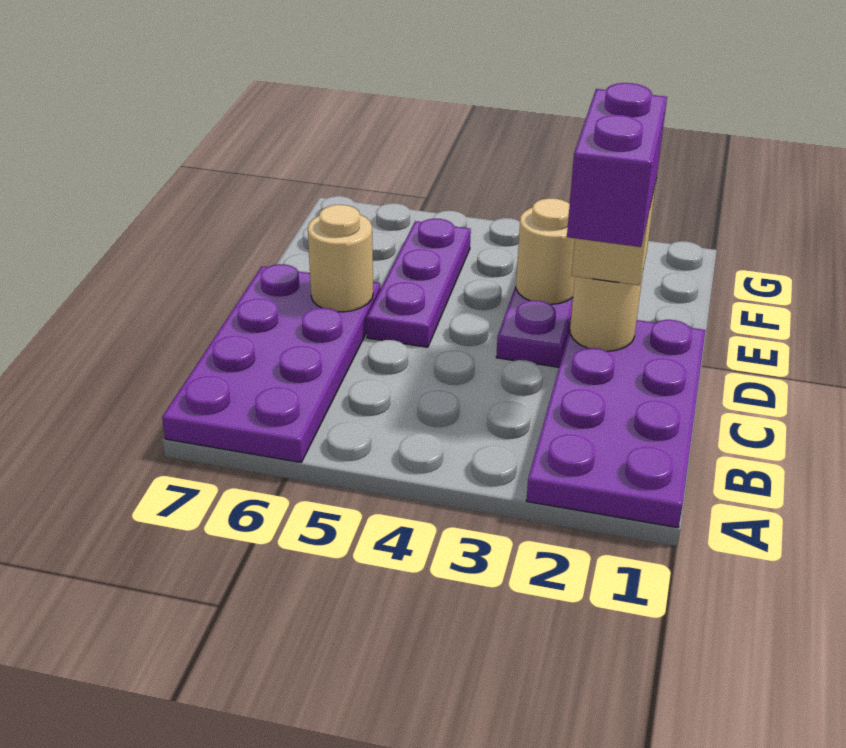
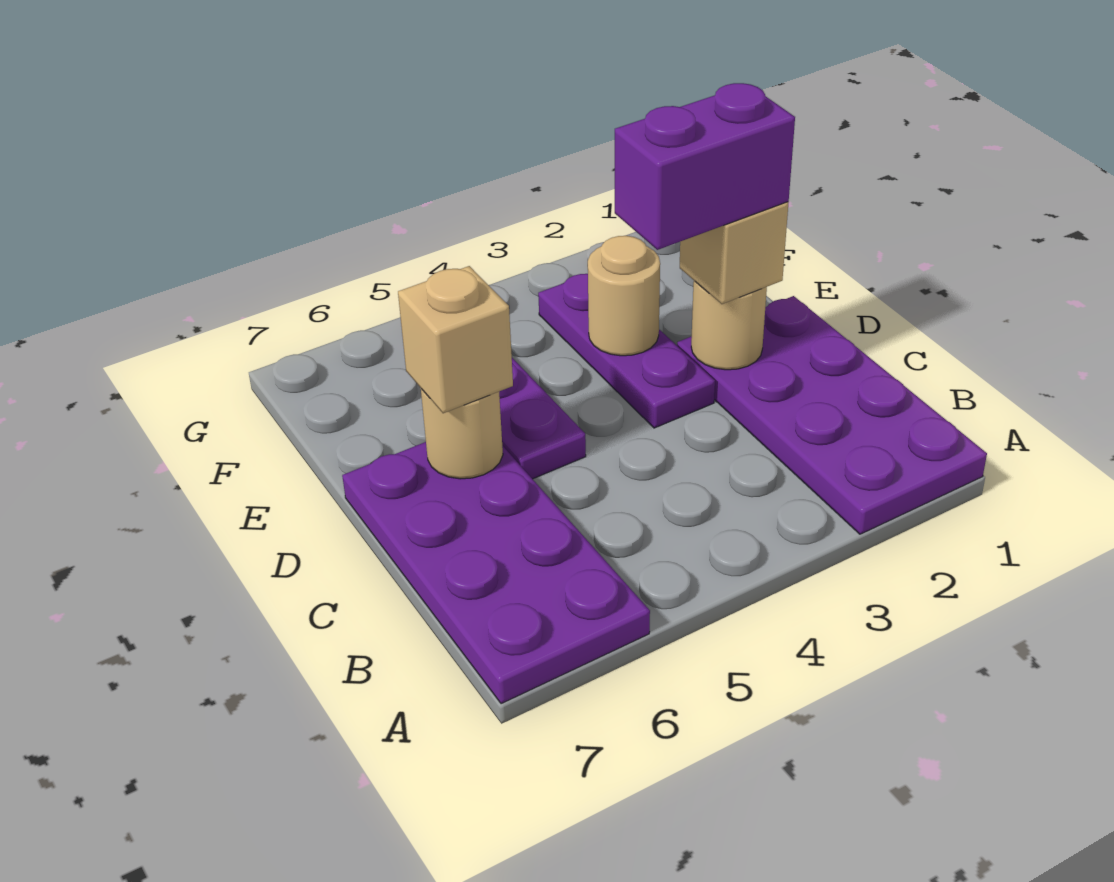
purple brick C2:D2 level 4 -> purple brick D2:D3 level 4
none -> tan brick D6 level 3

